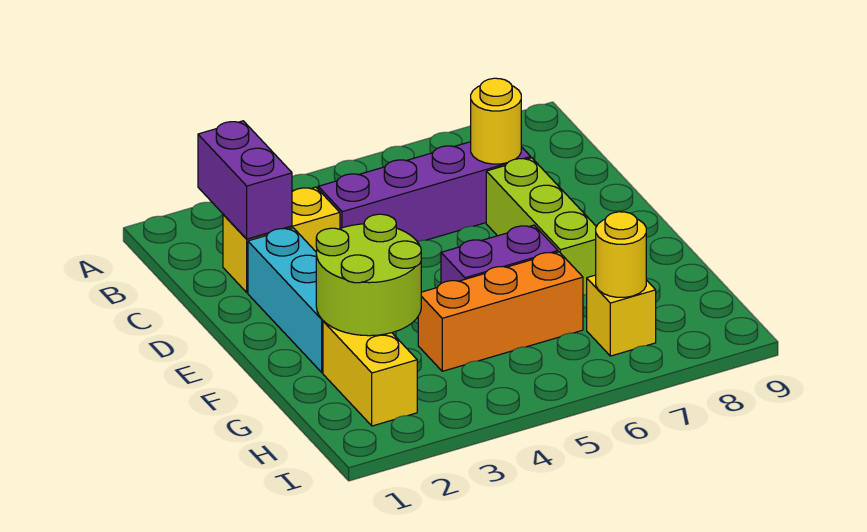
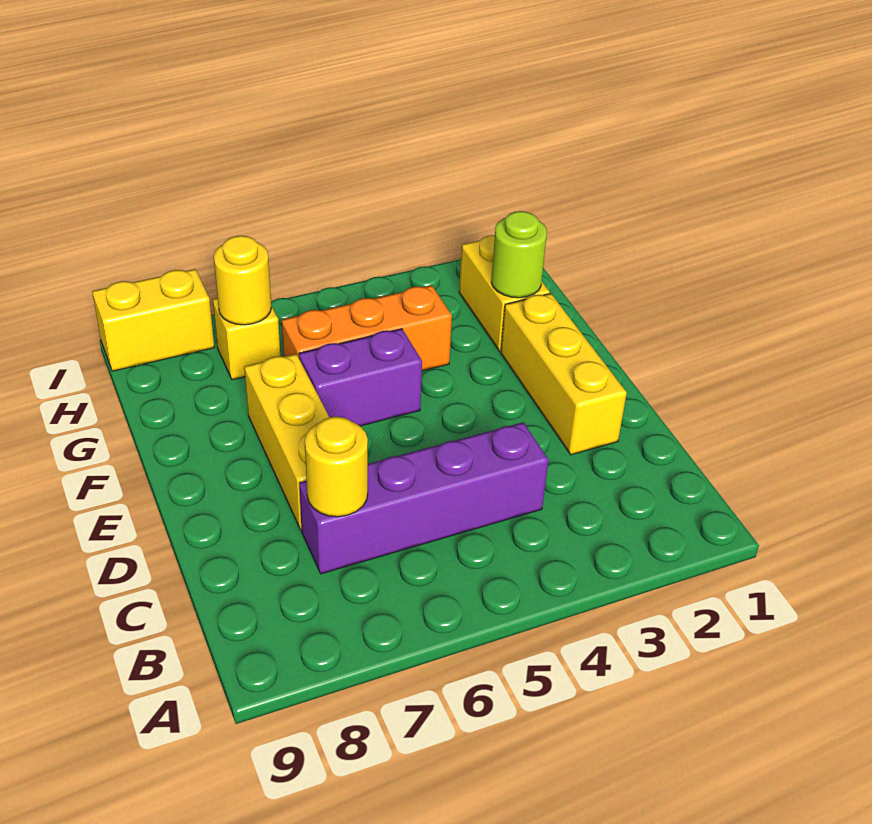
purple brick B2:C2 level 2 -> none
yellow brick C2:C3 level 1 -> yellow brick I8:I9 level 1
cyan brick D2:F2 level 1 -> yellow brick D2:F2 level 1
lime brick D7:F7 level 1 -> yellow brick D7:F7 level 1
lime round brick F2:G3 level 2 -> lime round brick G2 level 2

